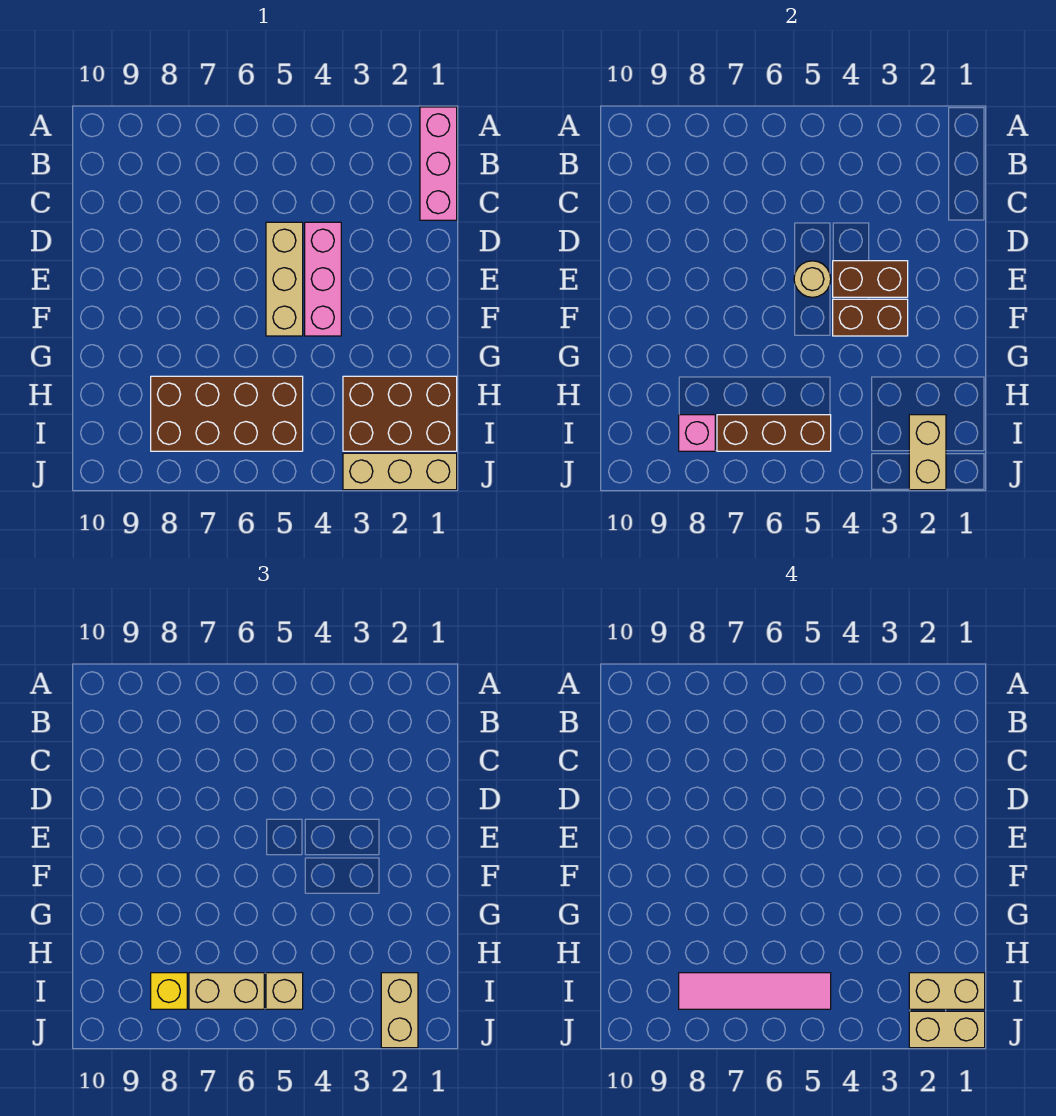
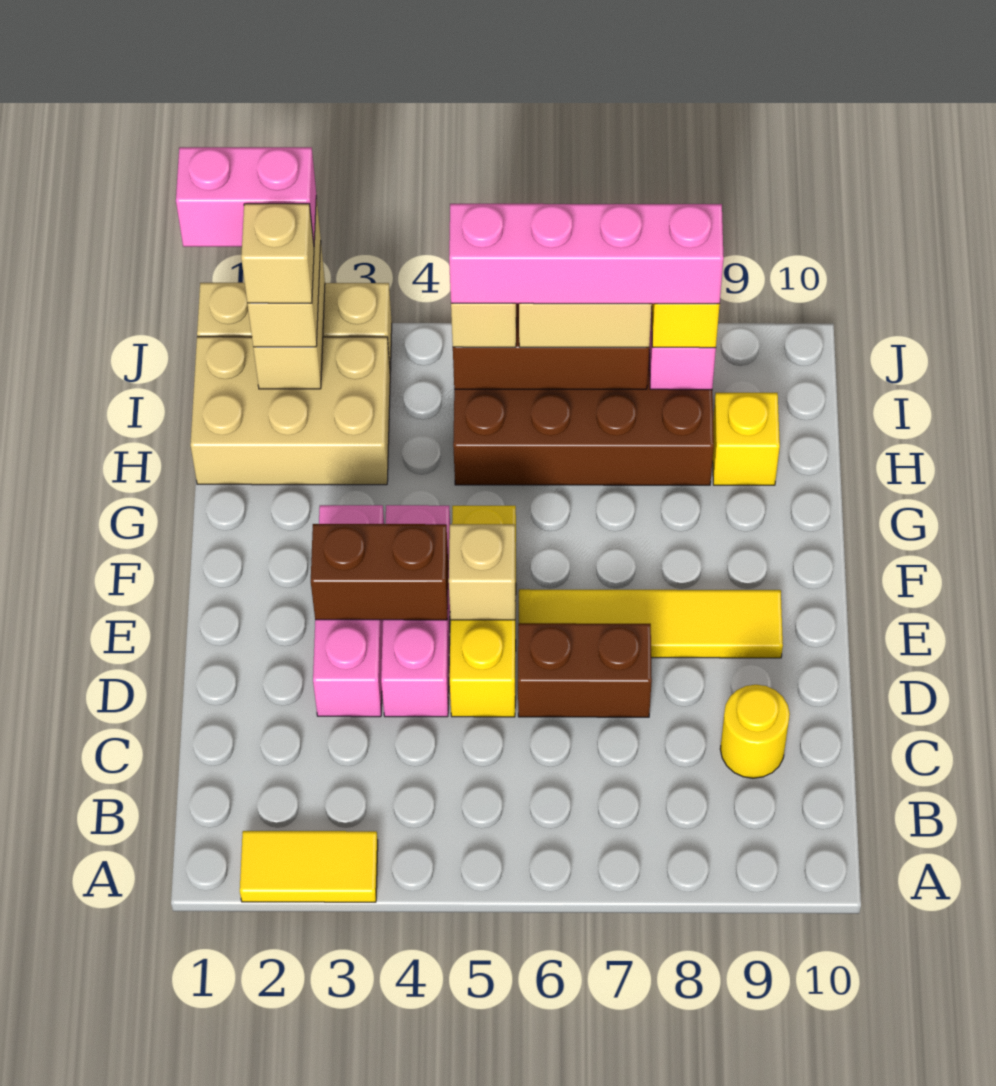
pink brick A1:C1 level 1 -> pink brick D3:F3 level 1
none -> yellow tile A2:A3 level 1
none -> yellow round brick C9 level 1
tan brick D5:F5 level 1 -> yellow brick D5:F5 level 1
tan round brick E5 level 2 -> tan brick E5 level 2
none -> yellow tile E6:E9 level 1
brown brick F3:F4 level 2 -> brown brick D6:D7 level 1
brown brick H1:I3 level 1 -> tan brick H1:I3 level 1
none -> yellow brick H9 level 1
tan brick I1:I2 level 4 -> tan brick I2 level 4
pink tile I5:I8 level 4 -> pink brick I5:I8 level 4
tan brick J1:J2 level 4 -> pink brick J1:J2 level 4

